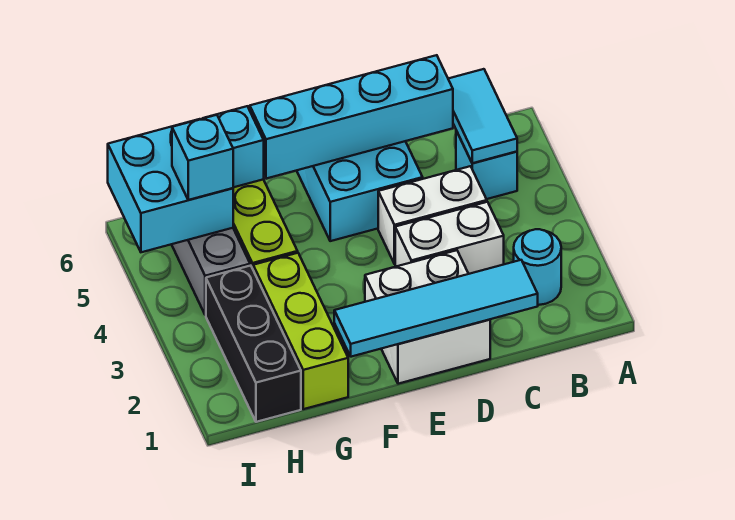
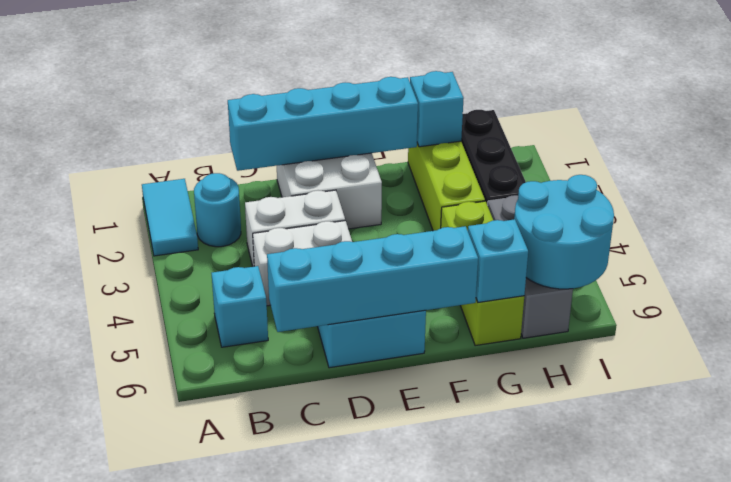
cyan tile B5:B6 level 2 -> cyan tile A1:A2 level 1
cyan tile C1:F1 level 2 -> cyan brick C1:F1 level 2
cyan brick H5:I6 level 2 -> cyan round brick H5:I6 level 2
cyan brick H5 level 3 -> cyan brick G1 level 2

